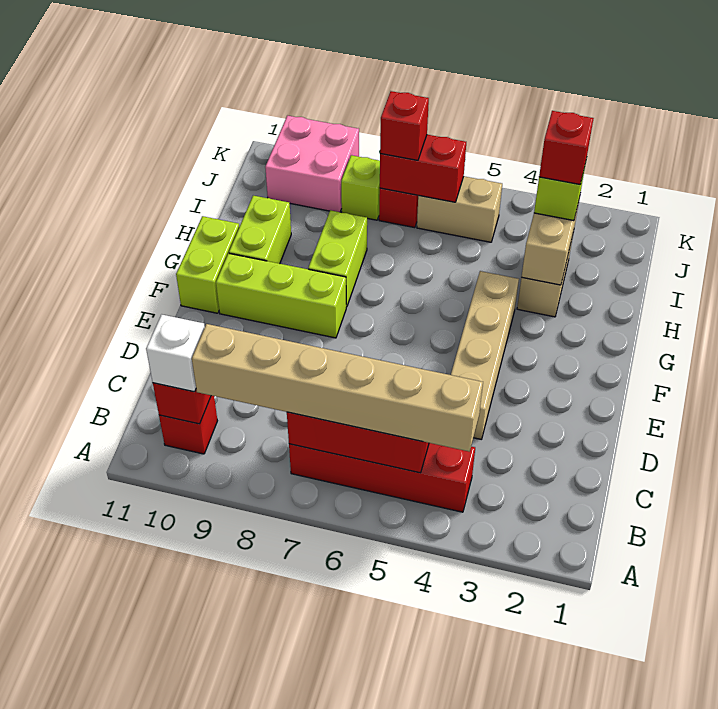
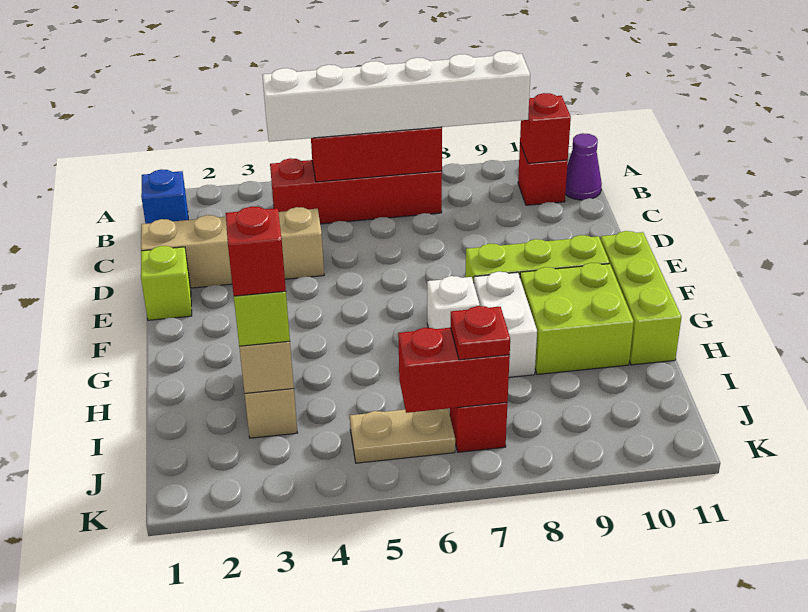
none -> blue brick B1 level 1
tan brick B4:B9 level 3 -> white brick B4:B9 level 3
white brick B10 level 3 -> white brick G7 level 1
none -> purple cone B11 level 1
tan brick D4:G4 level 1 -> tan brick D1:D4 level 1
lime brick F11:G11 level 1 -> lime brick F11:H11 level 1
lime brick G8:H8 level 1 -> white brick G8:H8 level 1
lime brick G10:H10 level 1 -> lime brick G9:H10 level 1
tan brick J5:J6 level 1 -> tan plate J5:J6 level 1
red brick J7 level 3 -> red plate J7 level 3
lime brick J8 level 1 -> lime brick E1 level 1
pink brick J9:K10 level 1 -> none

